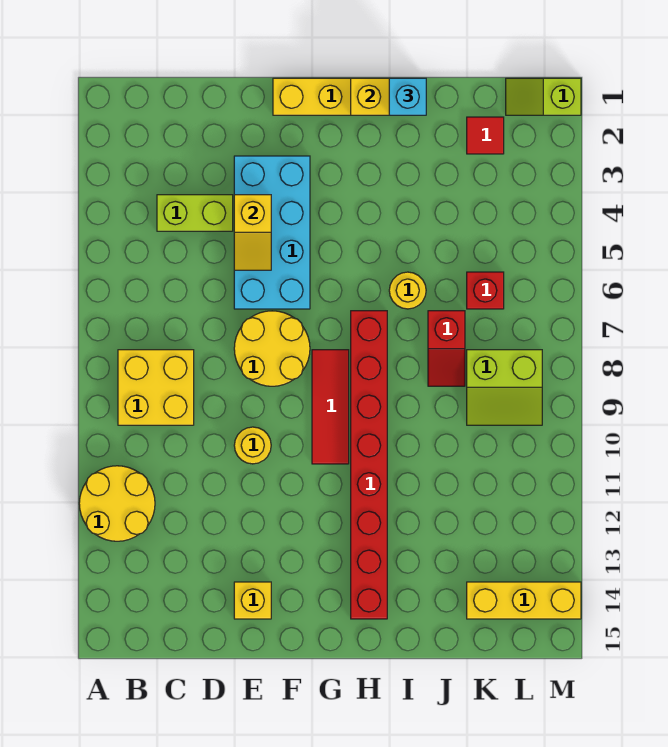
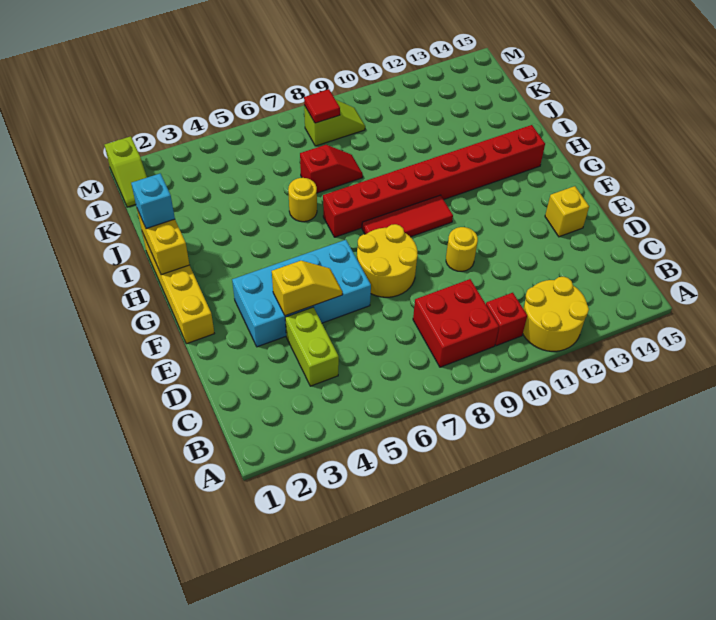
yellow brick B8:C9 level 1 -> red brick B8:C9 level 1
red tile K2 level 1 -> red tile L8 level 2
red brick K6 level 1 -> red brick B10 level 1
lime slope K8:L9 level 1 top 8 -> lime slope L8:L9 level 1 top 8
yellow brick K14:M14 level 1 -> none

